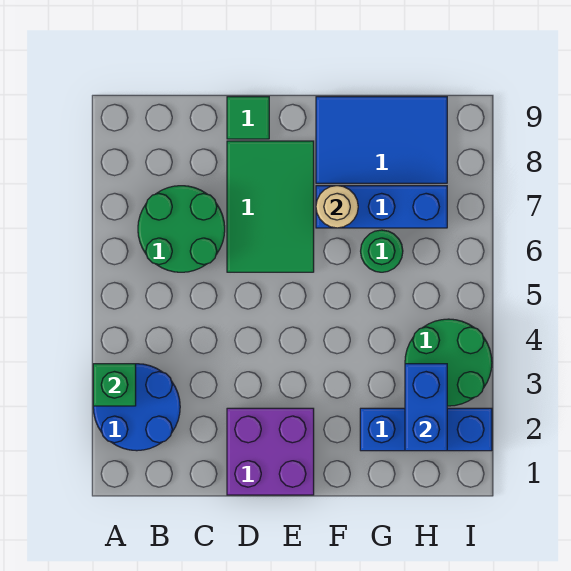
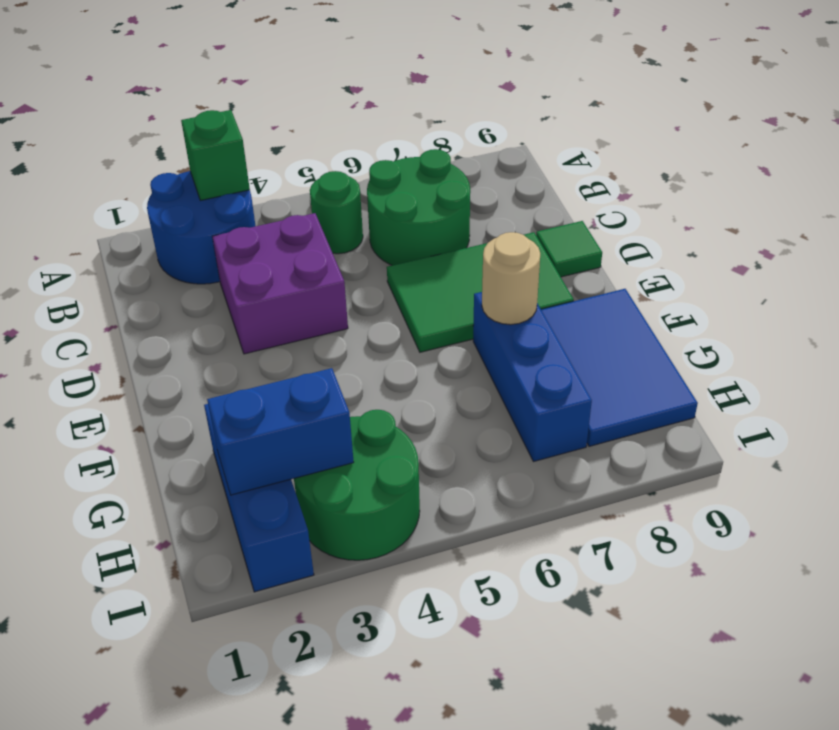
purple brick D1:E2 level 1 -> purple brick C3:D4 level 1
green round brick G6 level 1 -> green round brick B5 level 1

